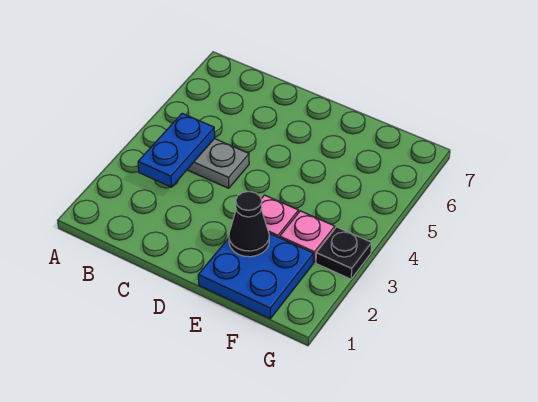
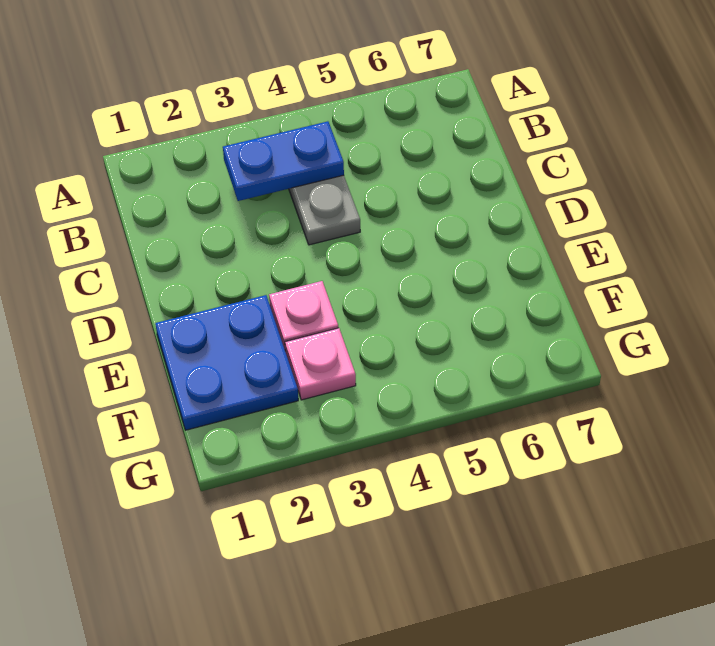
black cone E2 level 2 -> none
black plate G3 level 1 -> none

